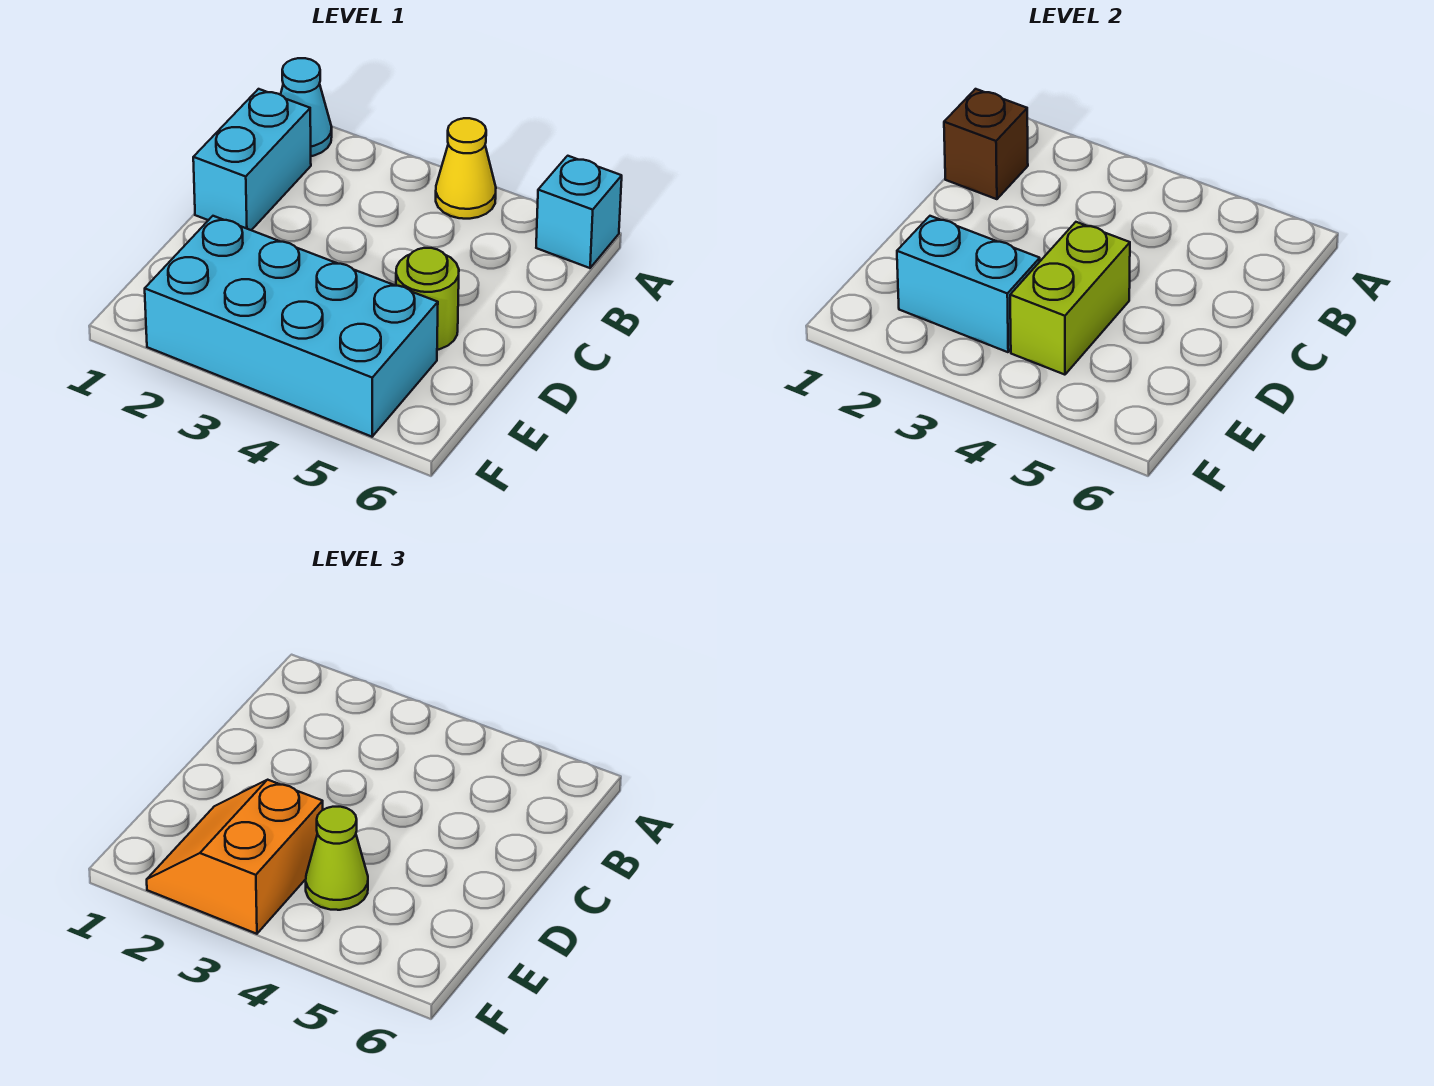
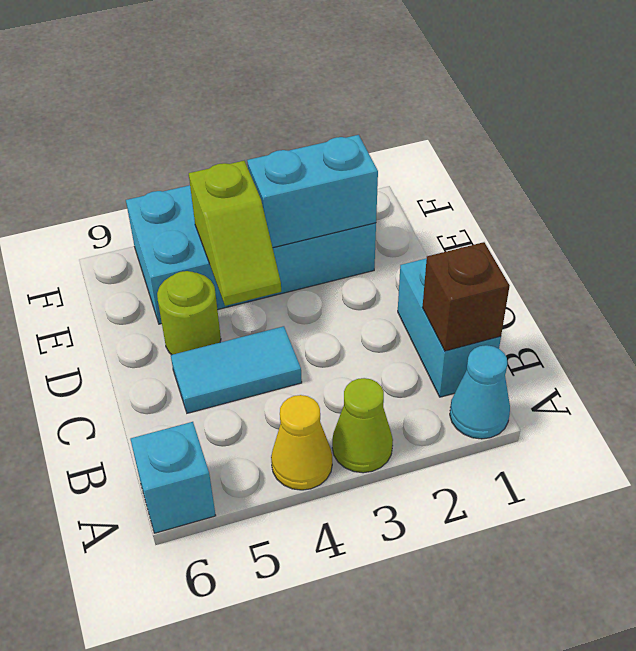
none -> cyan tile C4:C5 level 1
lime brick D4:E4 level 2 -> lime slope D4:E4 level 2 top E
orange slope E2:F3 level 3 top 3 -> none
lime cone E4 level 3 -> lime cone A3 level 1

